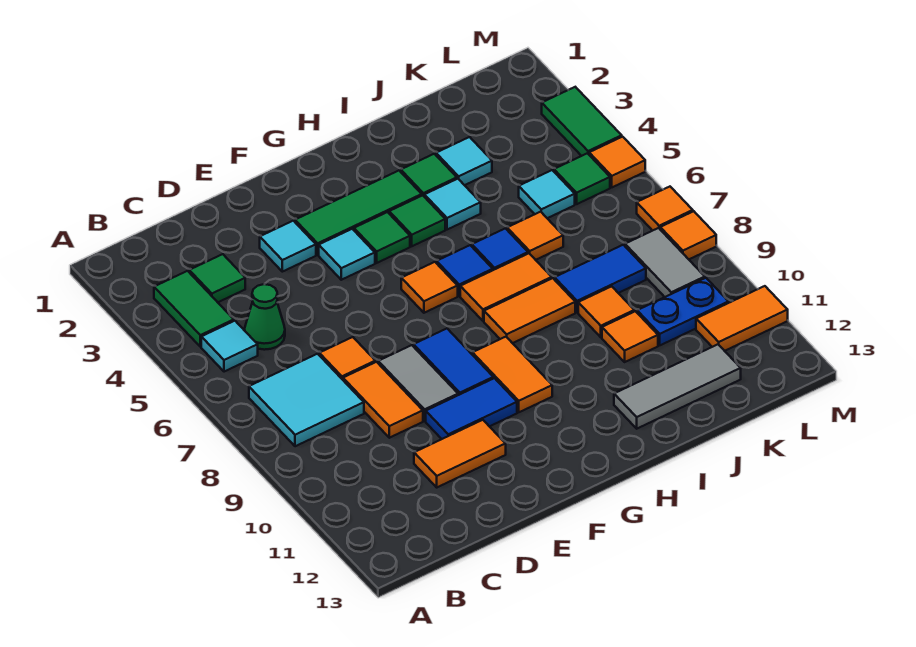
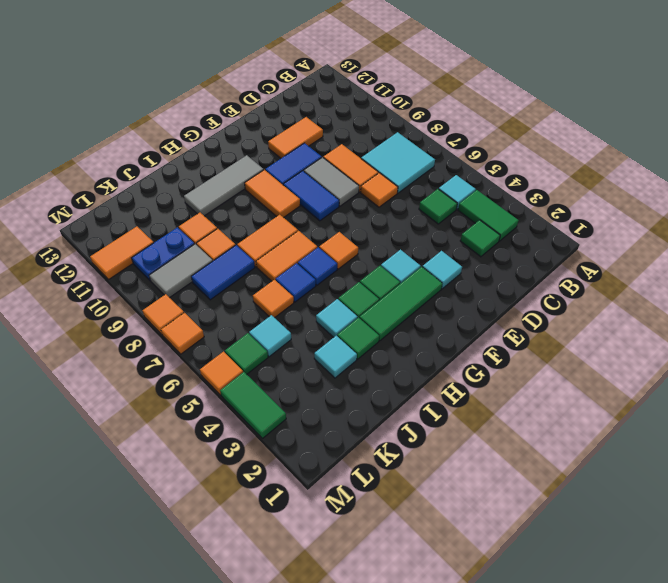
green cone C5 level 1 -> green tile C5 level 1
grey tile I12:K12 level 1 -> grey tile G11:I11 level 1
grey tile L8:L9 level 1 -> grey tile K9:L9 level 1

